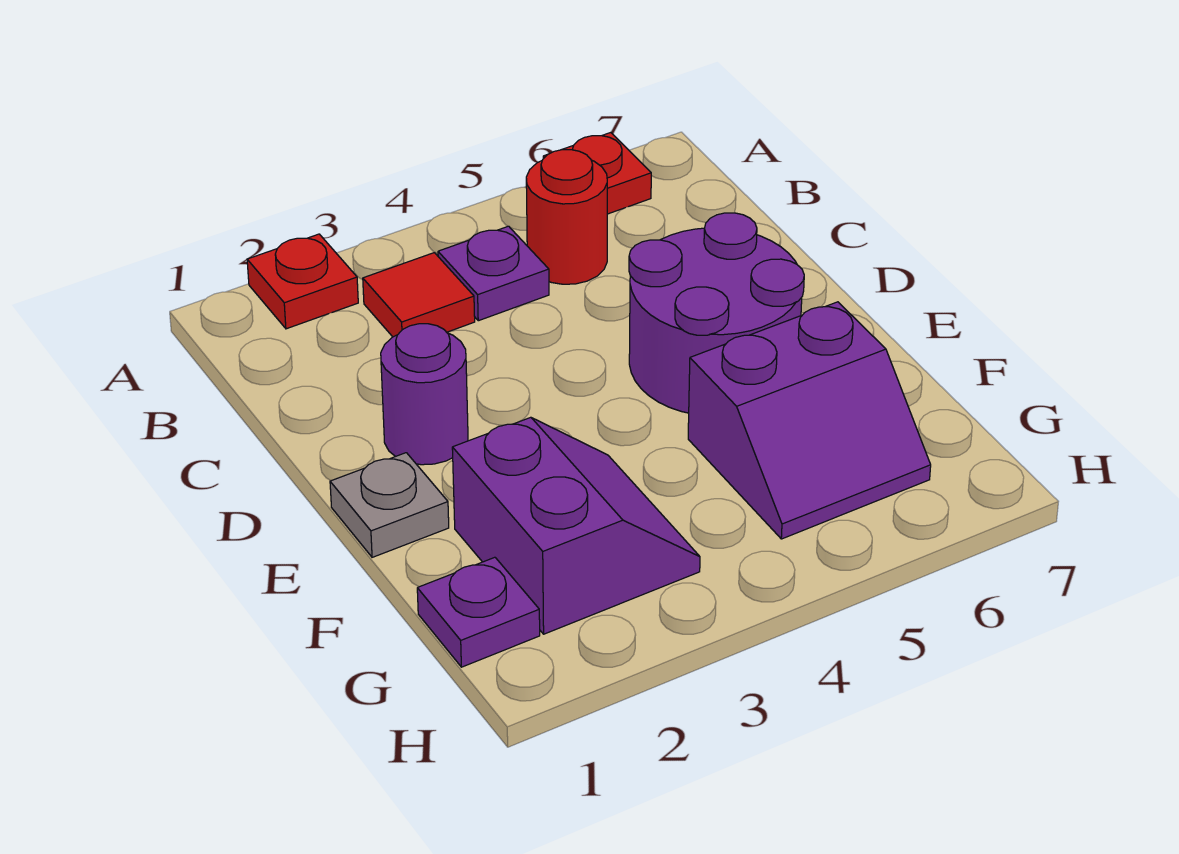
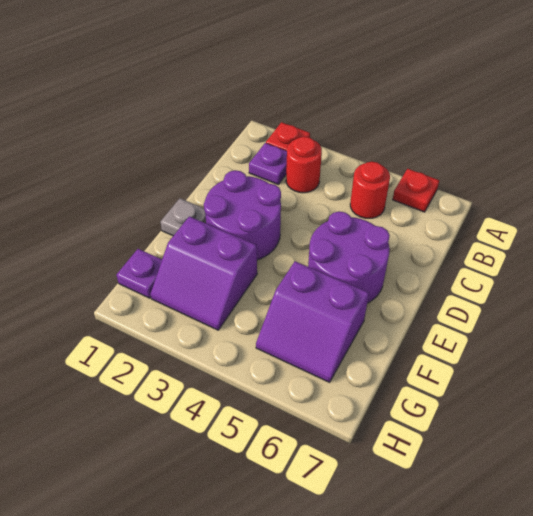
red tile B3 level 1 -> red round brick B3 level 1
purple plate B4 level 1 -> purple plate B2 level 1
purple round brick D2 level 1 -> purple round brick D2:E3 level 1
purple slope F2:G3 level 1 top 2 -> purple slope F2:G3 level 1 top F

